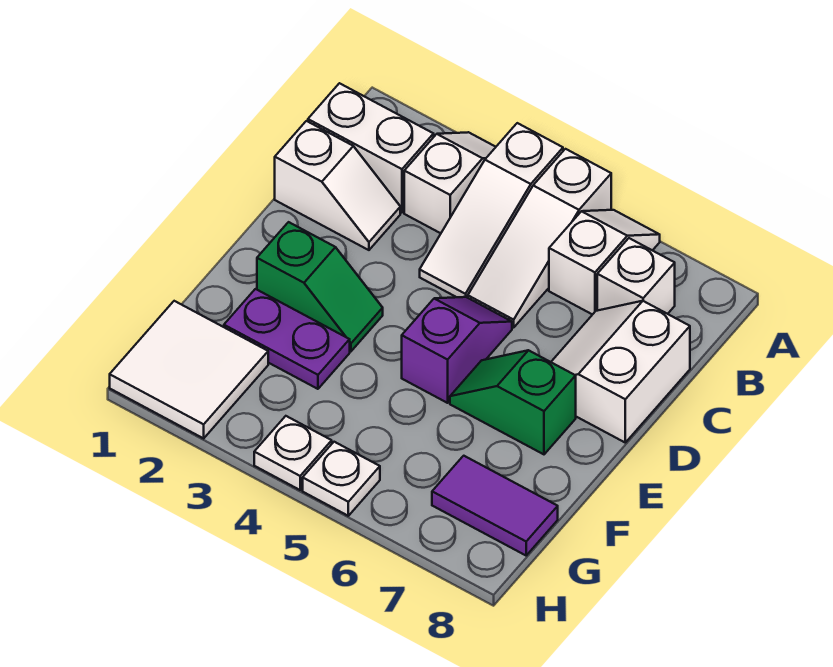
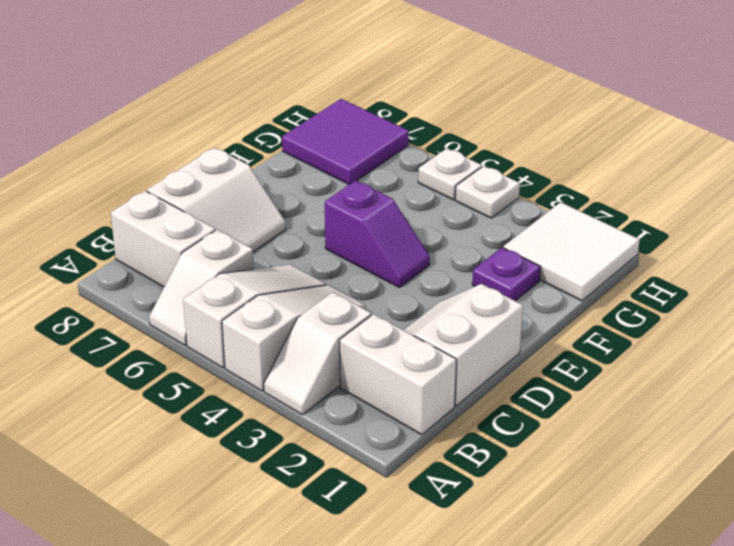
white brick B7 level 1 -> white brick B7:B8 level 1
white slope C1:C2 level 1 top 1 -> white slope C1:D2 level 1 top 1
purple slope D5:E5 level 1 top E -> purple slope E4:E5 level 1 top 5
green slope E2:E3 level 1 top 2 -> none
green slope E6:E7 level 1 top 7 -> none
purple plate F2:F3 level 1 -> purple plate F2 level 1
purple tile G7:G8 level 1 -> purple tile G7:H8 level 1

